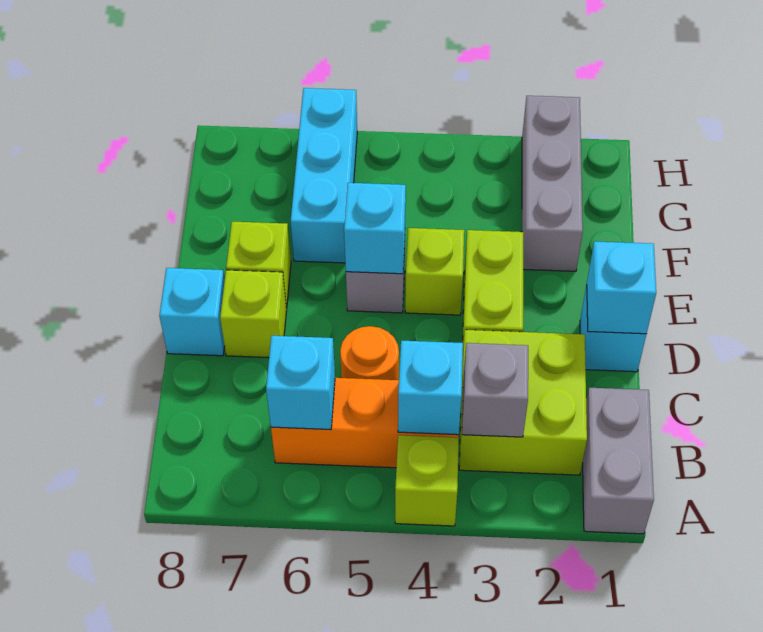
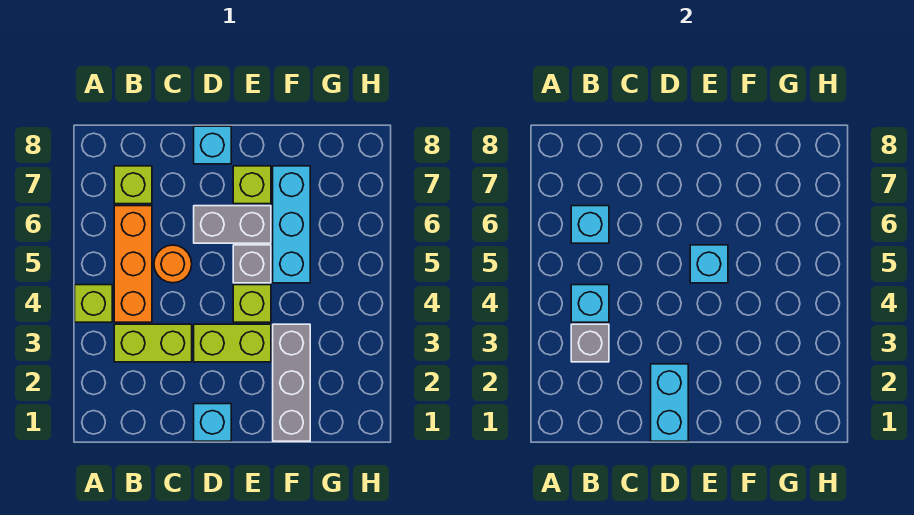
grey brick A1:B1 level 1 -> grey brick D6:E6 level 1
lime brick B2:C3 level 1 -> lime brick B3:C3 level 1
cyan brick D1 level 2 -> cyan brick D1:D2 level 2
lime brick D7 level 1 -> lime brick B7 level 1
grey brick F2:H2 level 1 -> grey brick F1:F3 level 1
cyan brick F6:H6 level 1 -> cyan brick F5:F7 level 1

